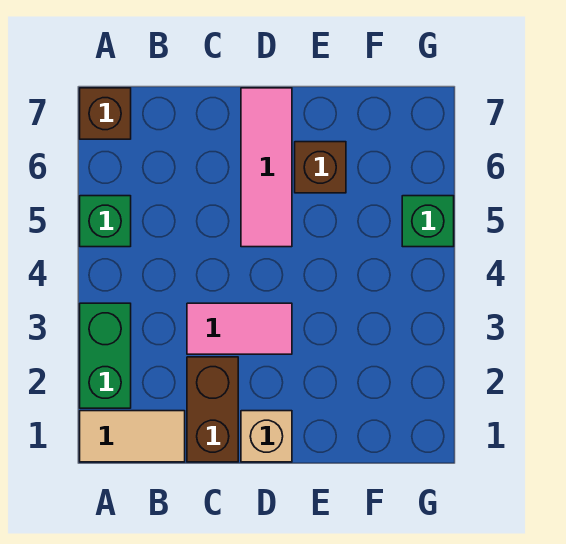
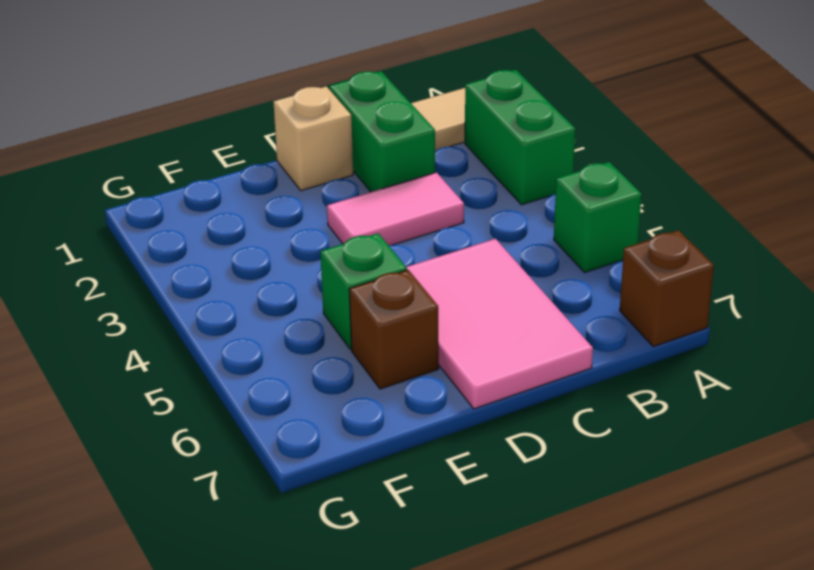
brown brick C1:C2 level 1 -> green brick C1:C2 level 1
pink tile D5:D7 level 1 -> pink tile C5:D7 level 1
green brick G5 level 1 -> green brick E5 level 1

